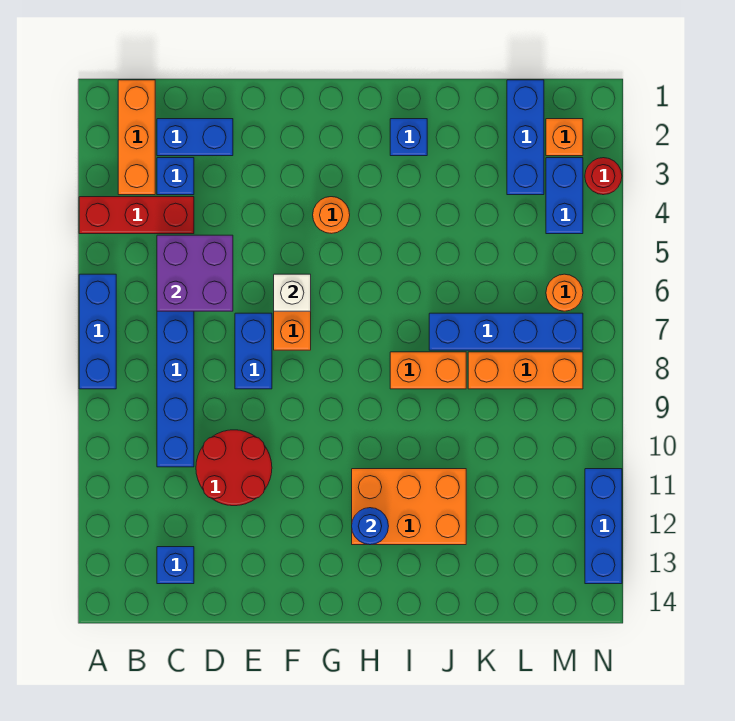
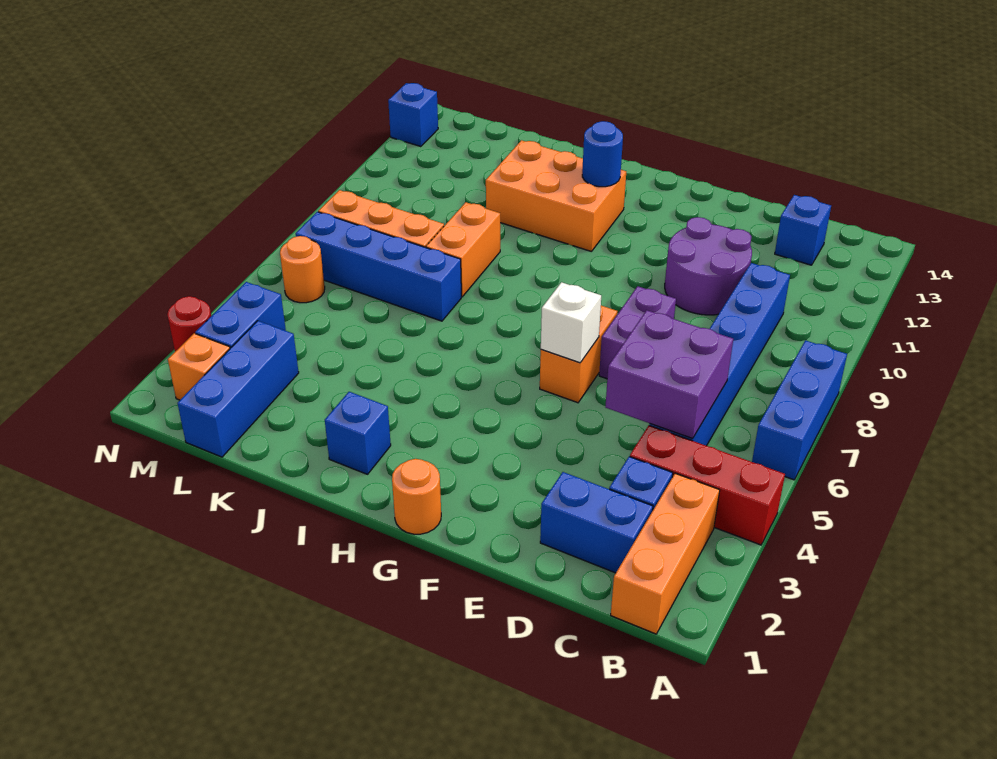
red round brick D10:E11 level 1 -> purple round brick D10:E11 level 1
blue brick E7:E8 level 1 -> purple brick E7:E8 level 1
orange round brick G4 level 1 -> orange round brick G1 level 1
orange brick I8:J8 level 1 -> orange brick J8:J9 level 1
blue brick N11:N13 level 1 -> blue brick N13 level 1

